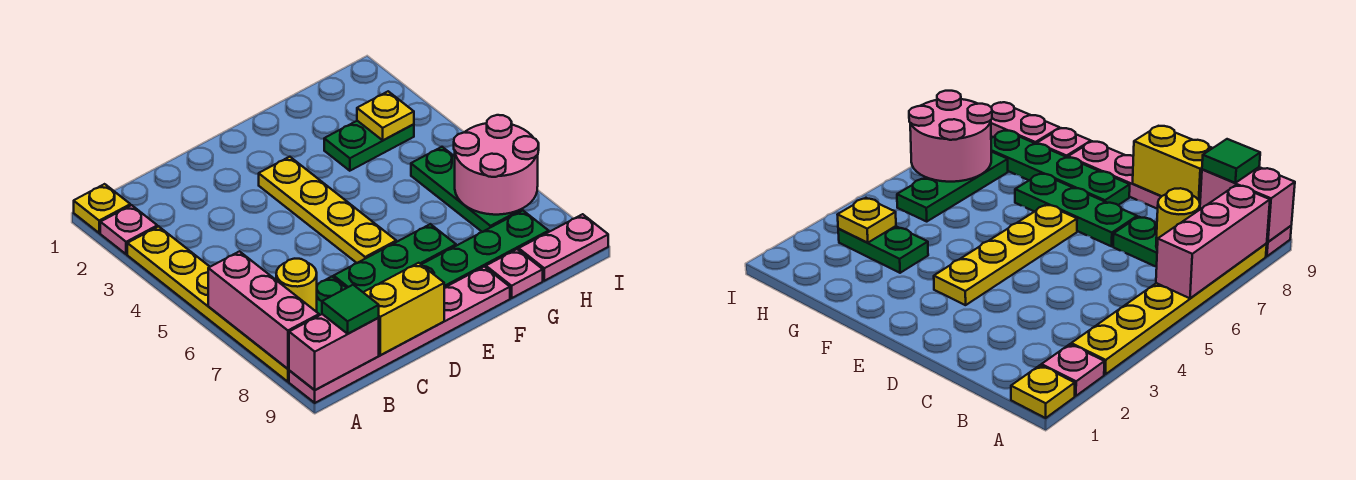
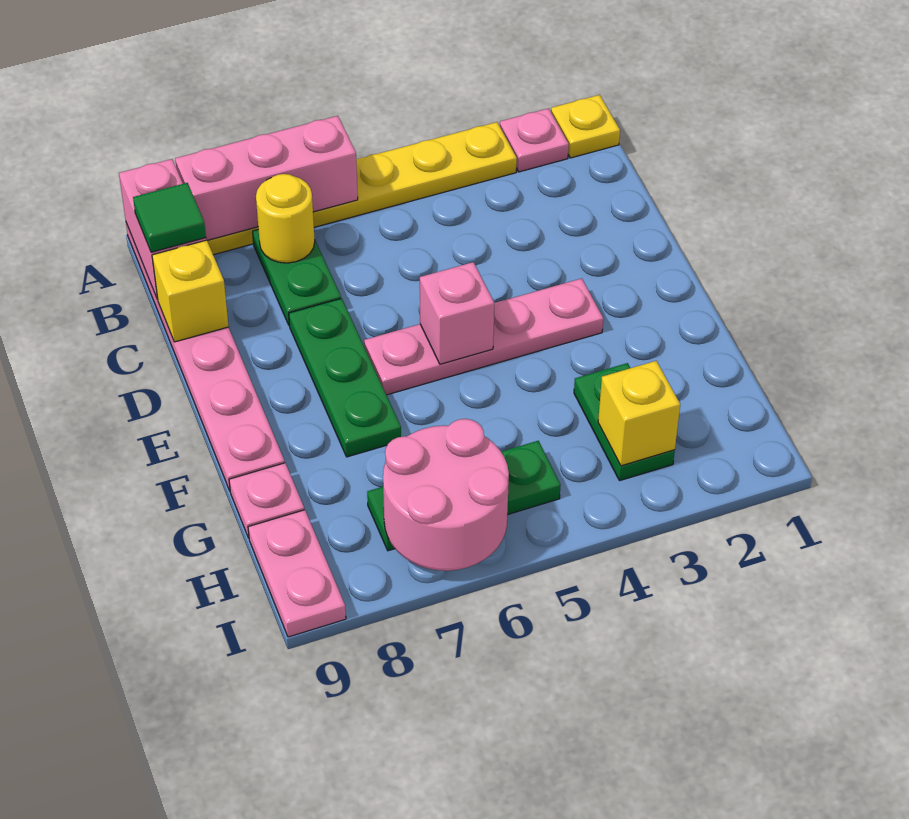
yellow brick C9:D9 level 2 -> yellow brick C9 level 2
yellow plate E3:E6 level 1 -> pink plate E3:E6 level 1
none -> pink brick E5 level 2
green plate E8:H8 level 1 -> none
yellow plate H3 level 2 -> yellow brick H3 level 2

